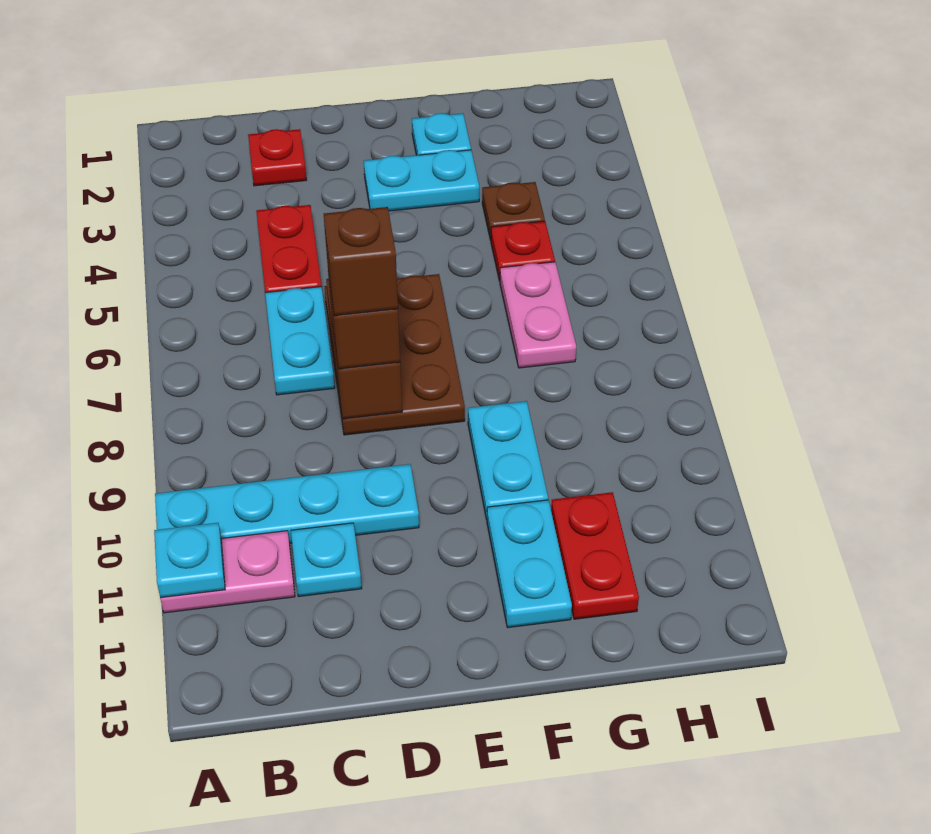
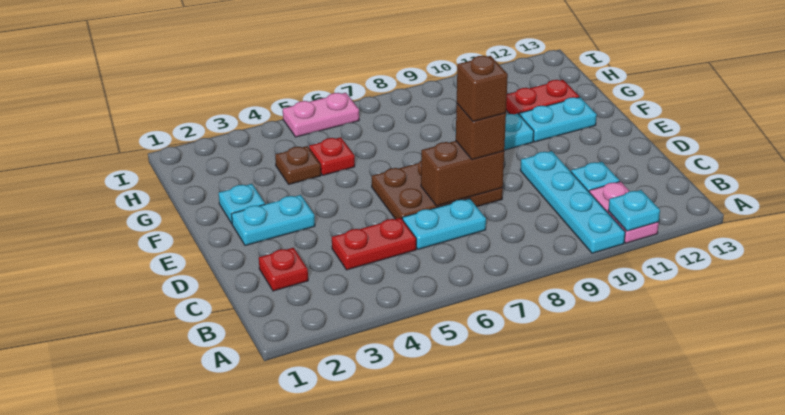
cyan plate E3:F3 level 1 -> cyan plate E2:E3 level 1
pink plate G6:G7 level 1 -> pink plate I5:I6 level 1

